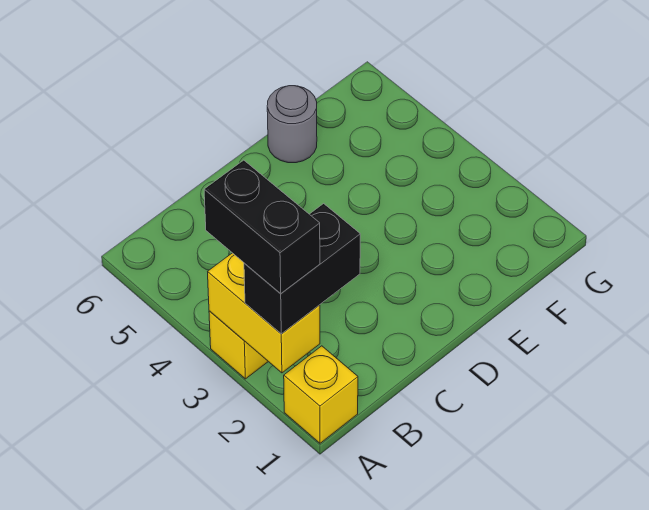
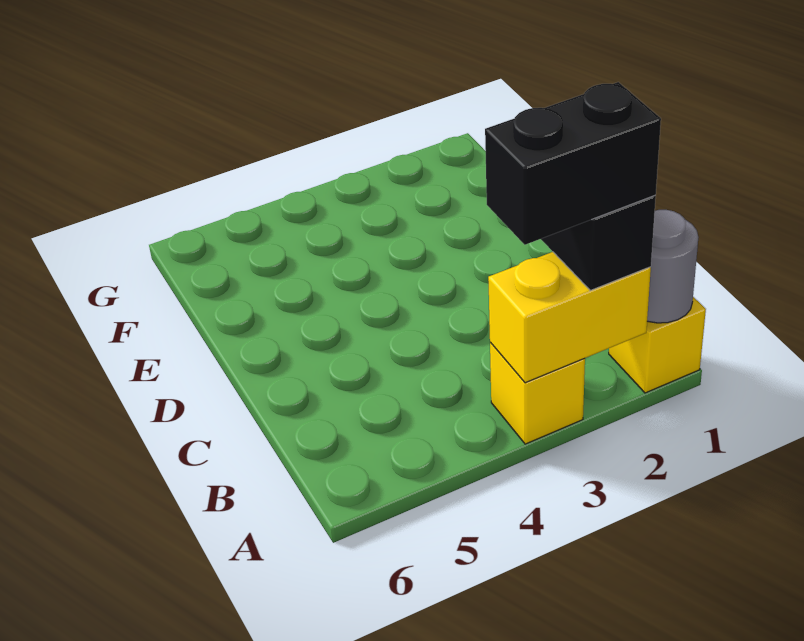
grey round brick E6 level 1 -> grey round brick A1 level 2

